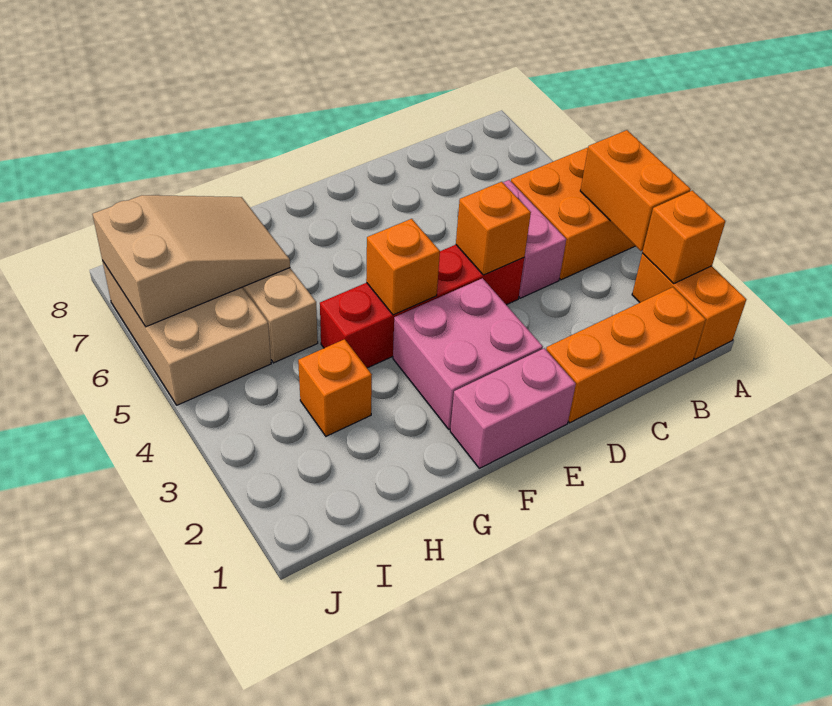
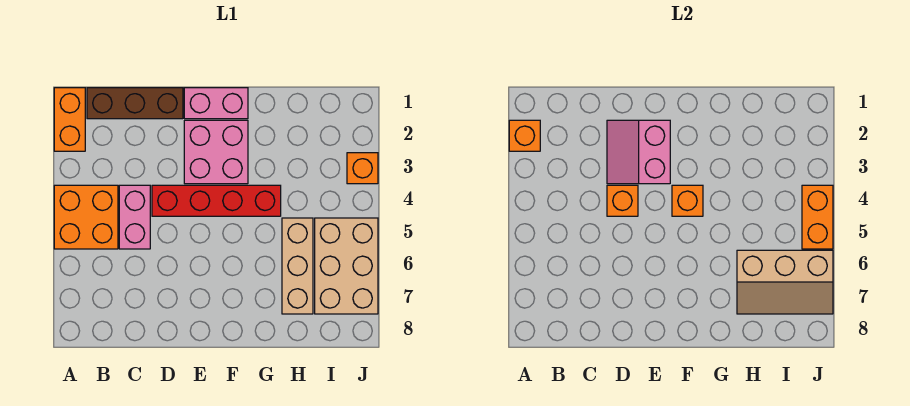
orange brick A3:A4 level 2 -> orange brick J4:J5 level 2
orange brick B1:D1 level 1 -> brown brick B1:D1 level 1
none -> pink slope D2:E3 level 2 top E
orange brick H3 level 1 -> orange brick J3 level 1
tan slope H6:J7 level 2 top J -> tan slope H6:J7 level 2 top 6

